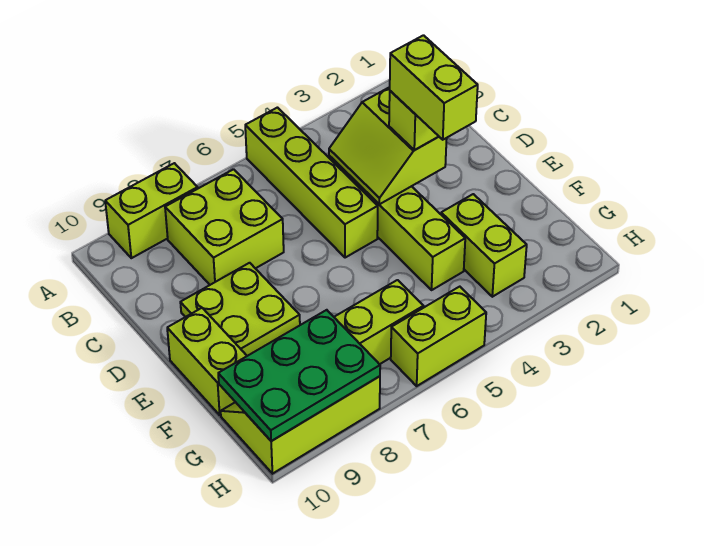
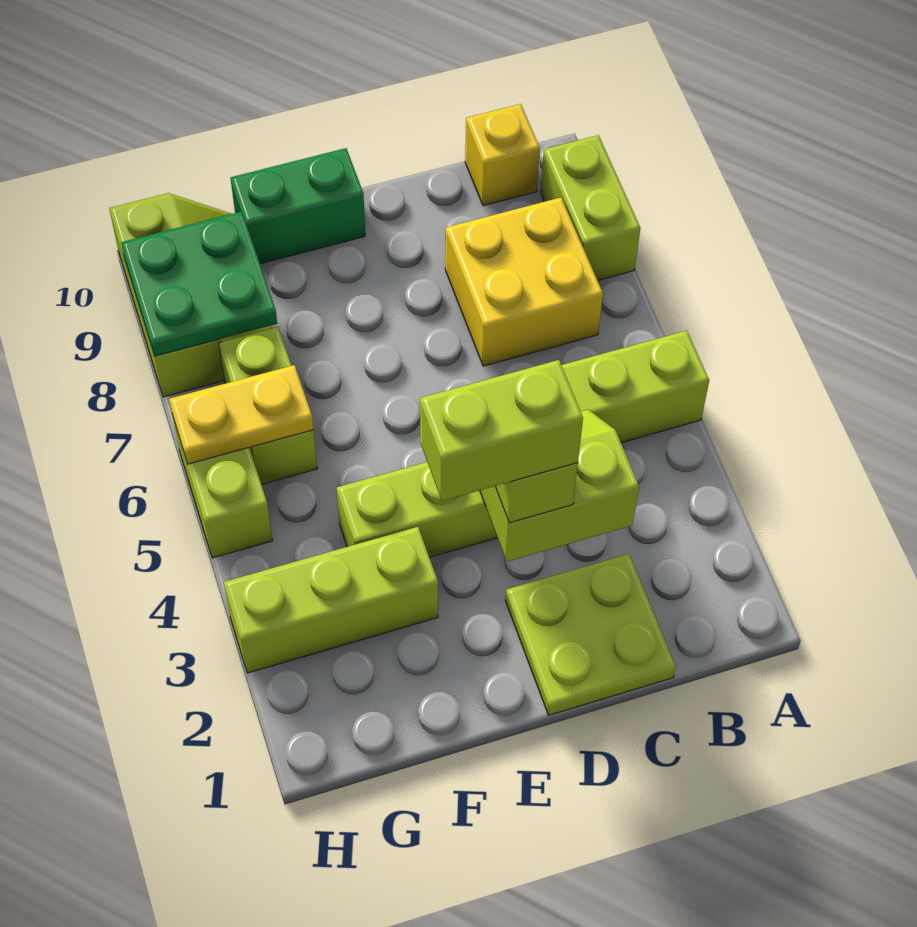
lime brick B7:C8 level 1 -> yellow brick B7:C8 level 1
none -> yellow brick B10 level 1
lime plate D8:E9 level 1 -> lime plate C1:D2 level 1
lime brick E10:F10 level 1 -> green brick E10:F10 level 1
lime brick F3:G3 level 1 -> lime brick F3:H3 level 1
none -> yellow plate G6:H6 level 2
green plate G8:H10 level 2 -> green plate G8:H9 level 2

